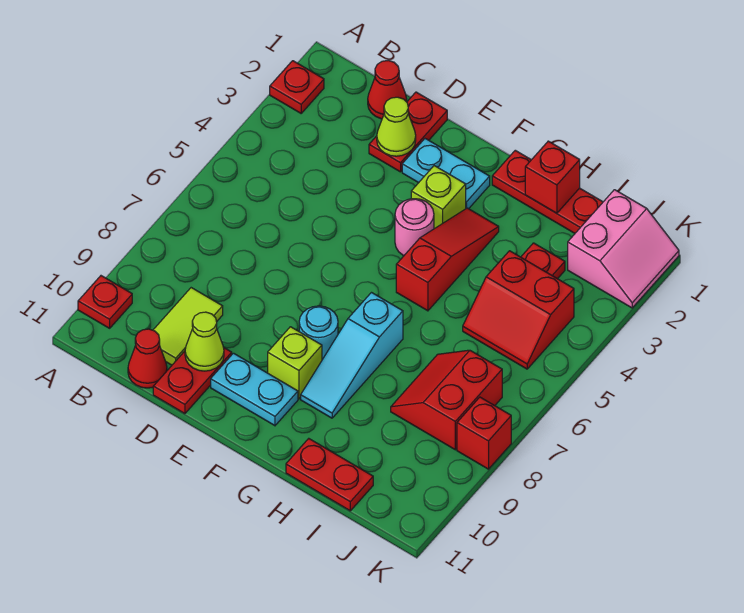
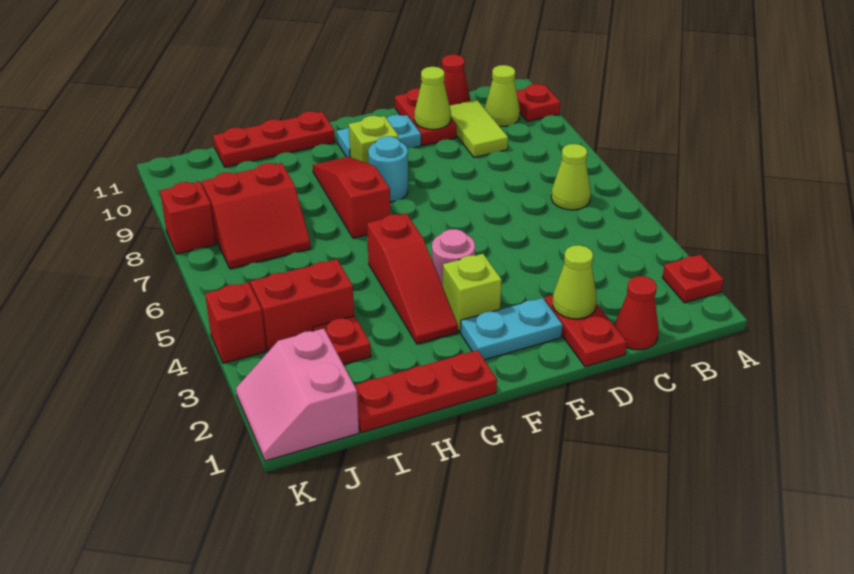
none -> lime cone B6 level 1
none -> lime cone B10 level 1
cyan slope G7:G9 level 1 top 7 -> red slope G7:G9 level 1 top 7
red brick H1 level 2 -> red brick K4 level 1
red plate H11:I11 level 1 -> red plate G11:I11 level 1
red slope I7:J8 level 1 top J -> red slope I7:J8 level 1 top 8

